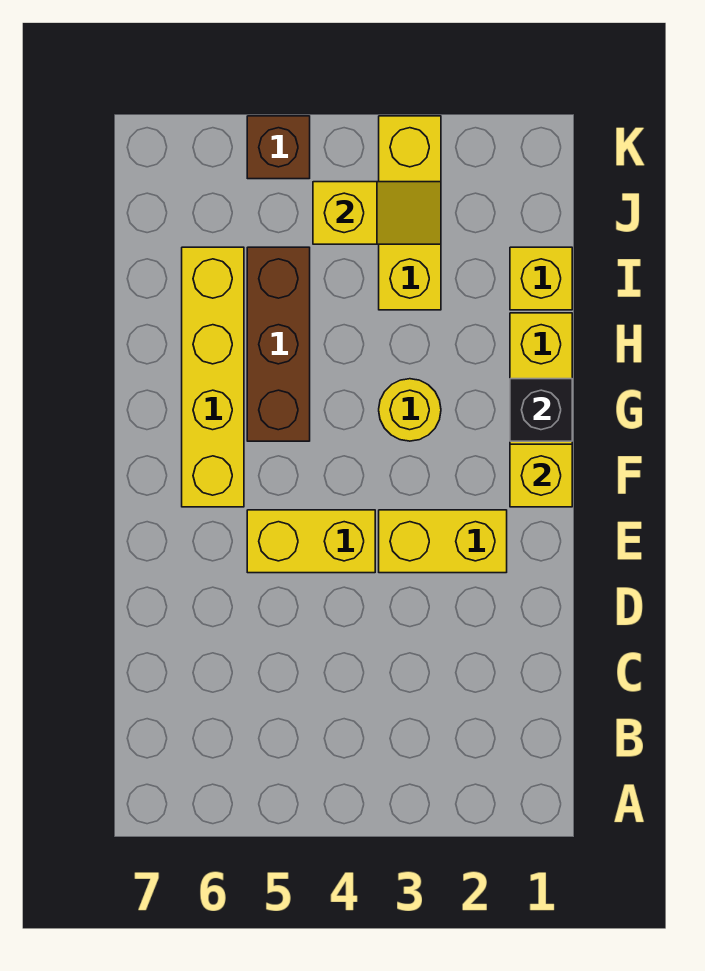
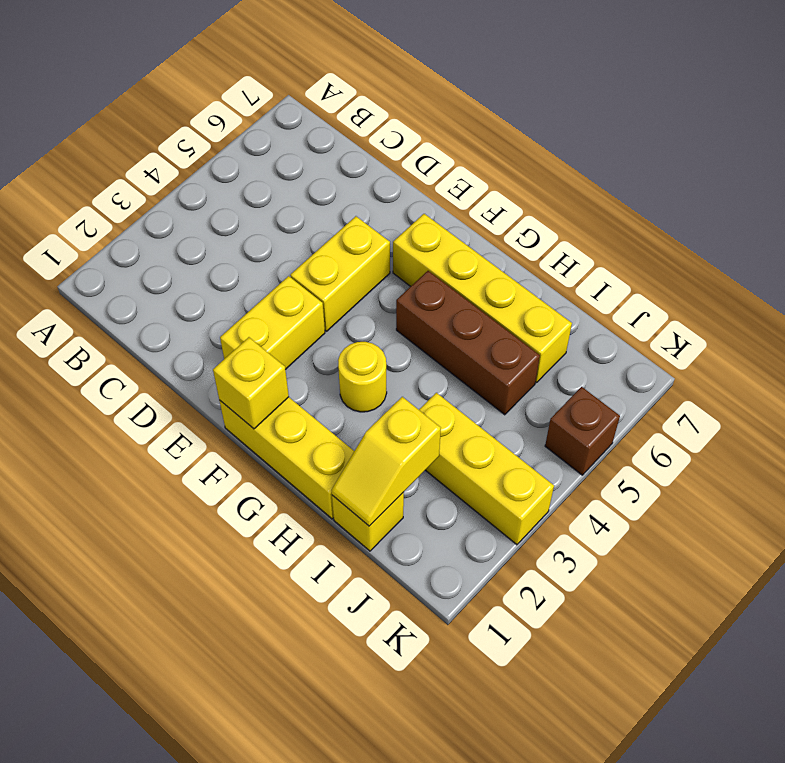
black brick G1 level 2 -> none
yellow slope J3:J4 level 2 top 4 -> yellow slope I1:I2 level 2 top 2

